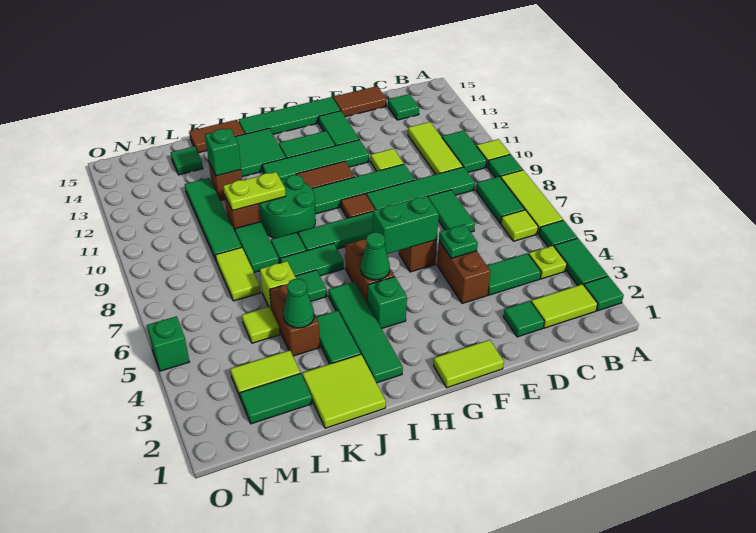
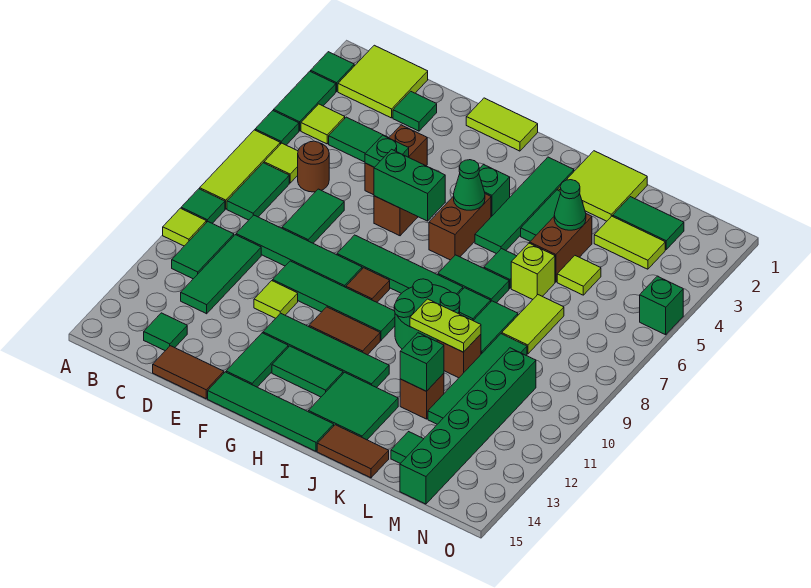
lime tile B2:C2 level 1 -> lime tile B1:C2 level 1
lime plate B4 level 1 -> lime tile B4 level 1
none -> brown round brick C6 level 1
lime tile C10:C12 level 1 -> green tile C10:C12 level 1
none -> green brick M10:M15 level 1

